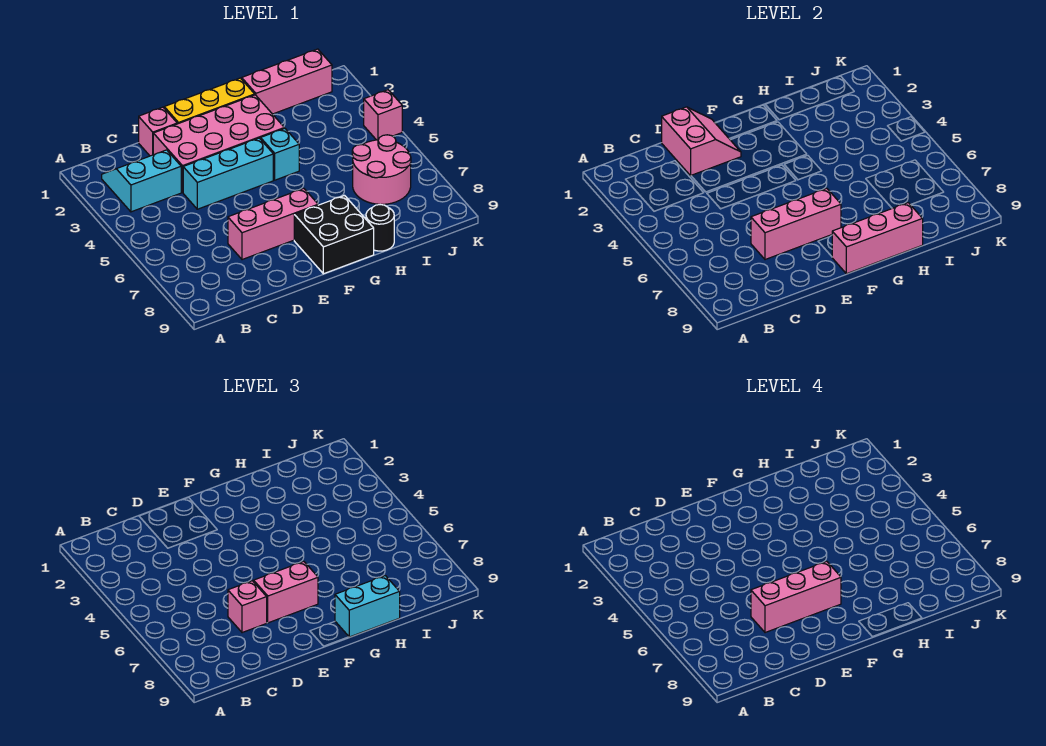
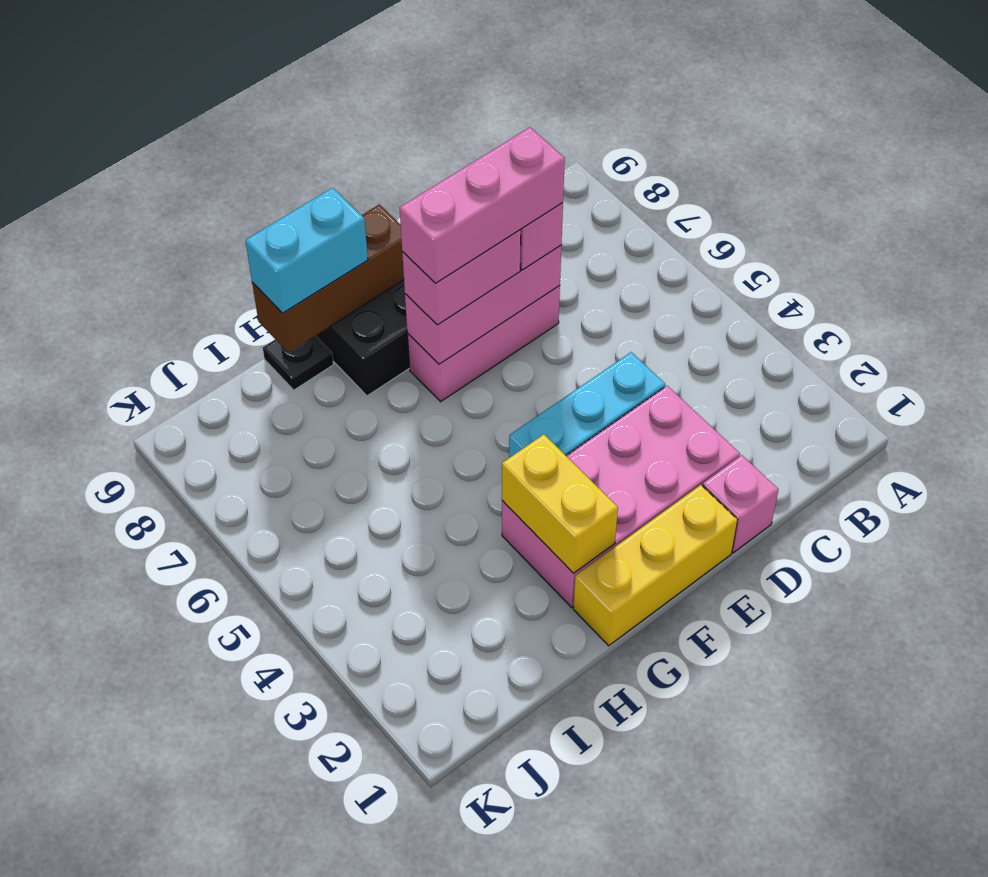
cyan slope B2:C3 level 1 top 3 -> none
pink slope D1:E2 level 2 top D -> none
pink brick F9:H9 level 2 -> brown brick F9:H9 level 2
none -> yellow brick G2:G3 level 2
cyan brick G4 level 1 -> none
pink brick H1:J1 level 1 -> none
black round brick H9 level 1 -> black plate H9 level 1
pink round brick I6:J7 level 1 -> none
pink brick K4 level 1 -> none

